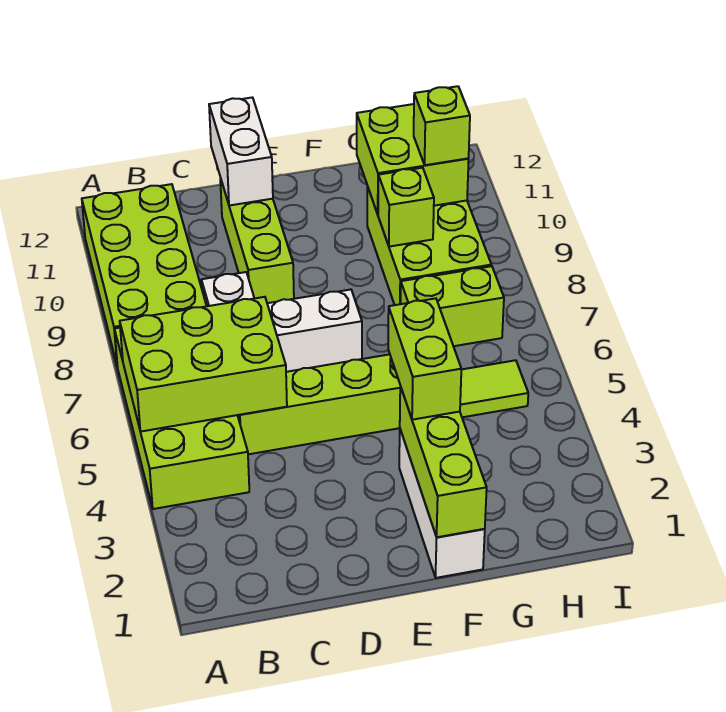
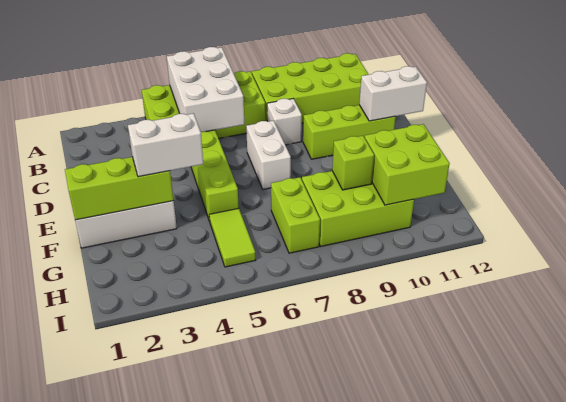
lime brick A5:C6 level 2 -> white brick A5:C6 level 2
lime brick F3:F4 level 3 -> white brick F3:F4 level 3
lime brick H10 level 3 -> none

